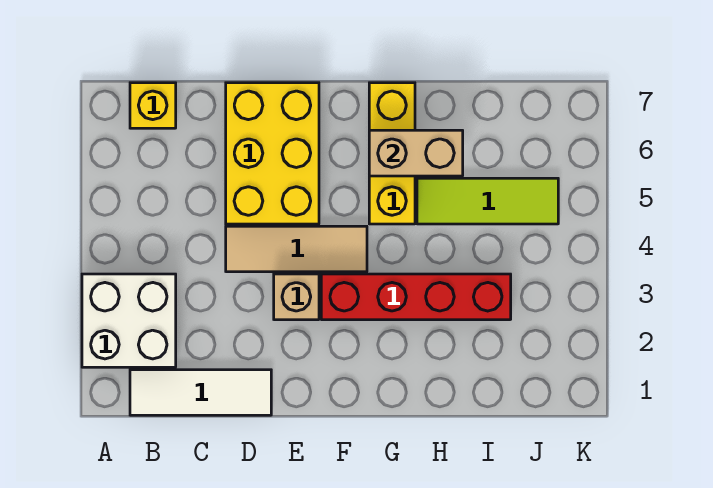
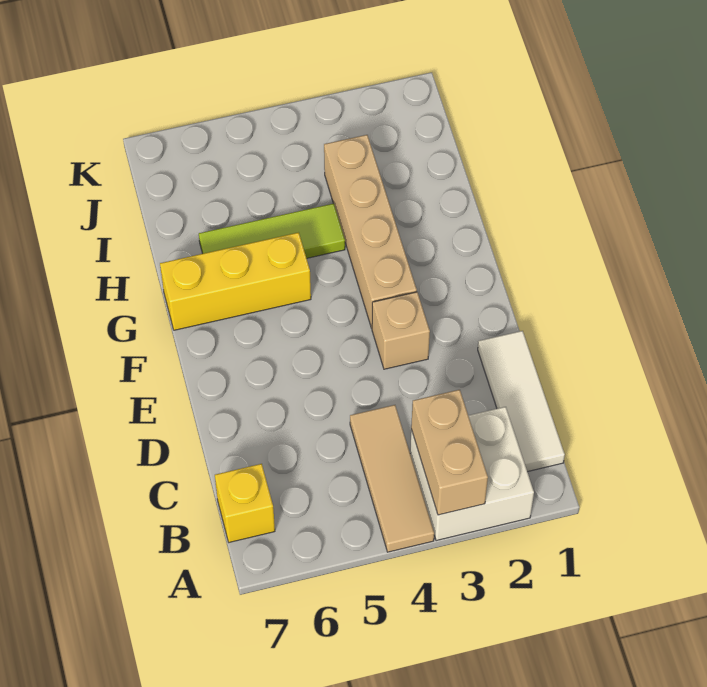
tan tile D4:F4 level 1 -> tan tile A4:C4 level 1
yellow brick D5:E7 level 1 -> none
red brick F3:I3 level 1 -> tan brick F3:I3 level 1
tan brick G6:H6 level 2 -> tan brick A3:B3 level 2
lime tile H5:J5 level 1 -> lime tile H4:H6 level 1

